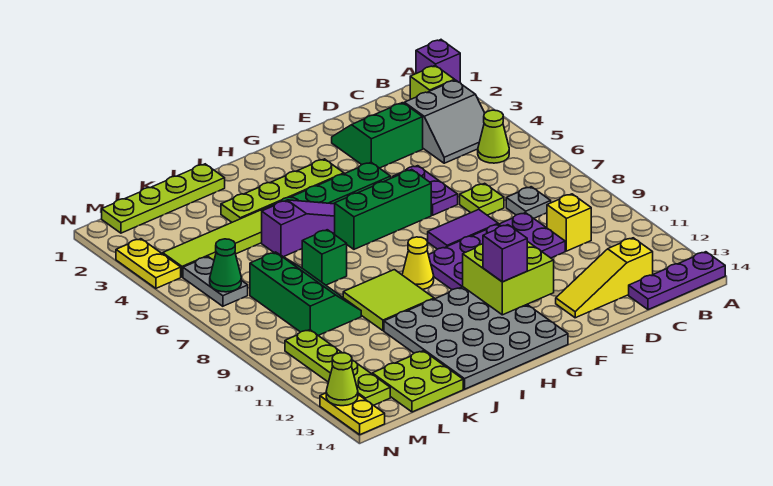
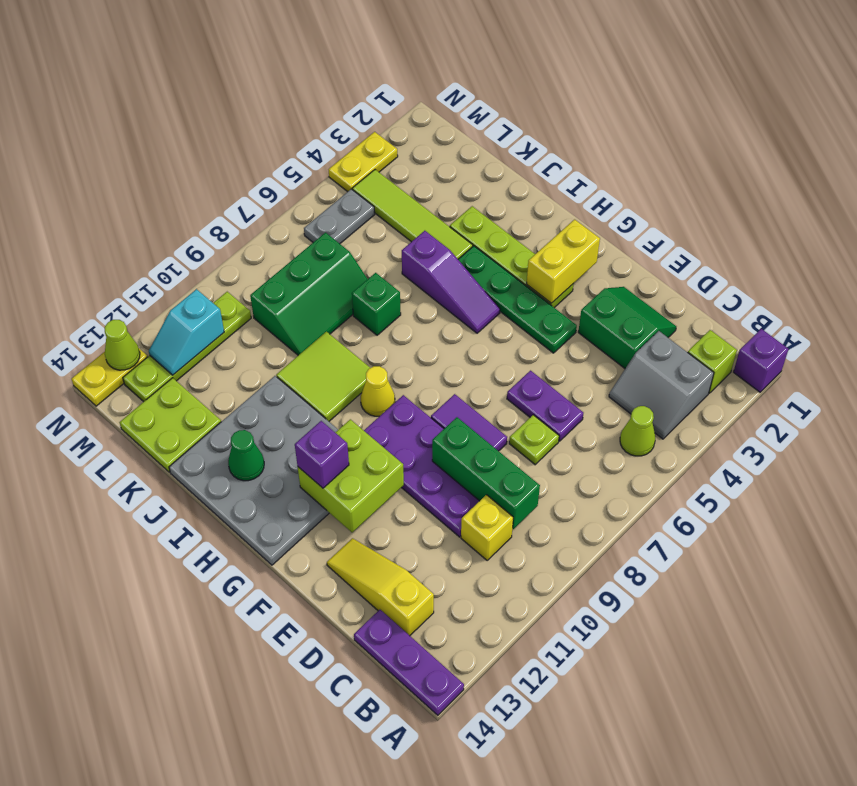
grey plate C8 level 1 -> none
purple plate E5:E6 level 1 -> purple plate D6:E6 level 1
green brick F6:H6 level 1 -> green brick C9:E9 level 2
none -> yellow brick G2:G3 level 2
lime plate J1:M1 level 1 -> none
green cone M6 level 2 -> green cone I13 level 2
none -> cyan slope M11:M12 level 2 top 11

